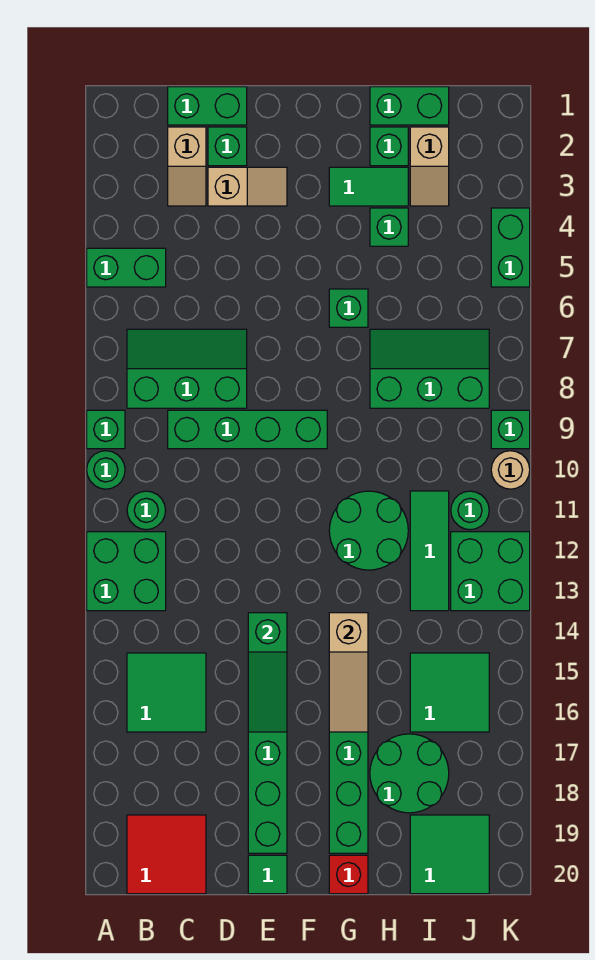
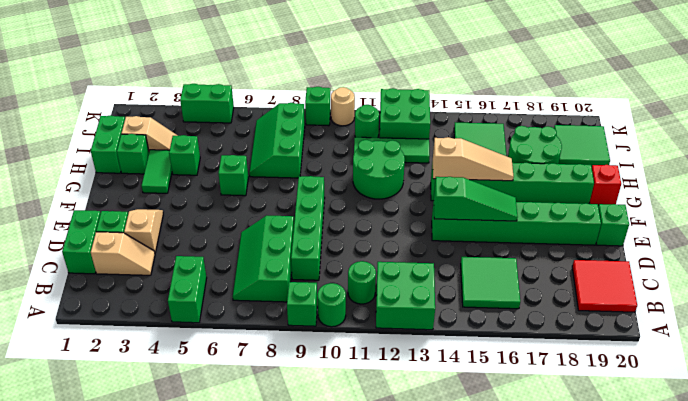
green tile E20 level 1 -> green brick E20 level 1

